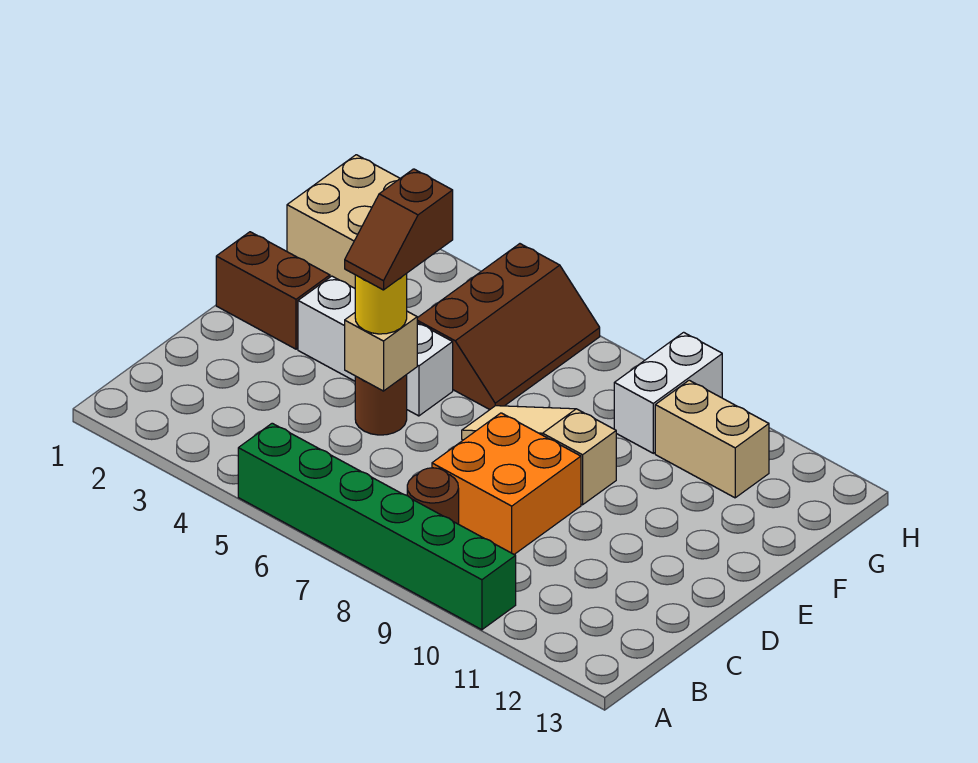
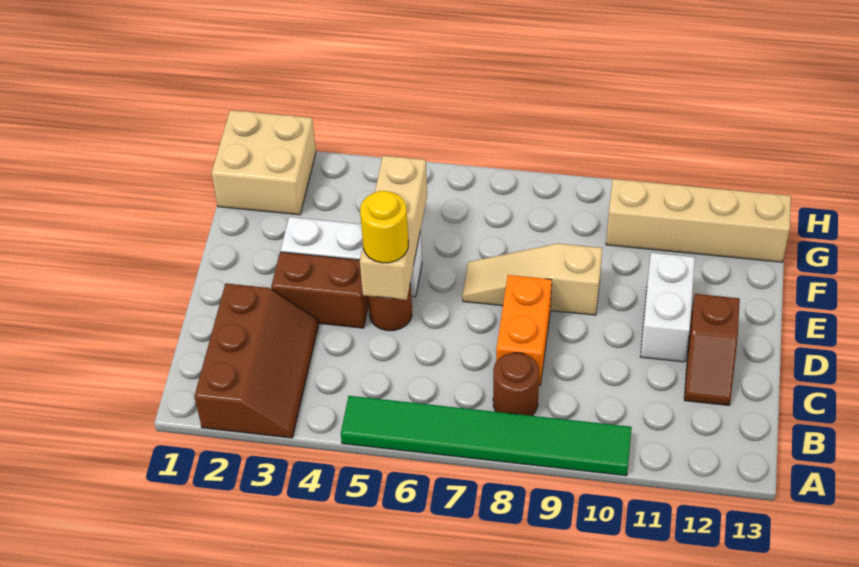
green brick A5:A10 level 1 -> green tile A5:A10 level 1
orange brick C8:D9 level 1 -> orange brick C8:D8 level 1
tan brick D5 level 2 -> tan brick D5:F5 level 2
brown slope D5:E5 level 4 top E -> brown slope C12:D12 level 1 top D
brown brick E1:E2 level 1 -> brown brick D3:D4 level 1
brown slope F5:H6 level 1 top 5 -> brown slope A2:C3 level 1 top 2
white brick G9:H9 level 1 -> white brick D11:E11 level 1
tan brick G10:G11 level 1 -> tan brick G10:G13 level 1

